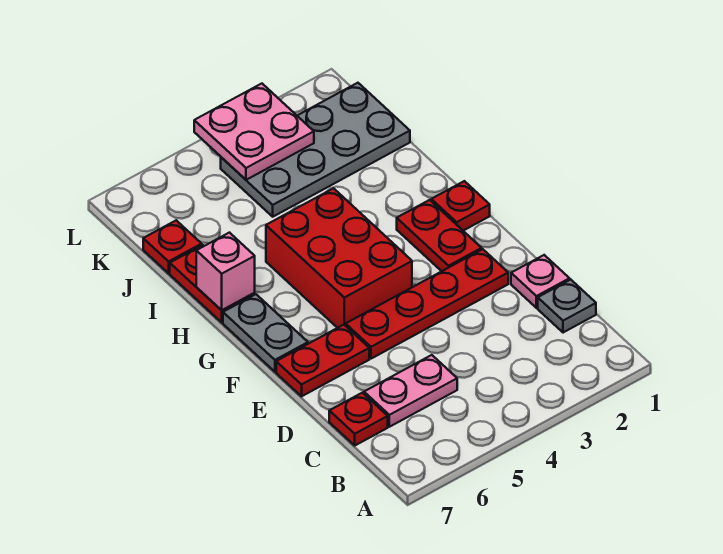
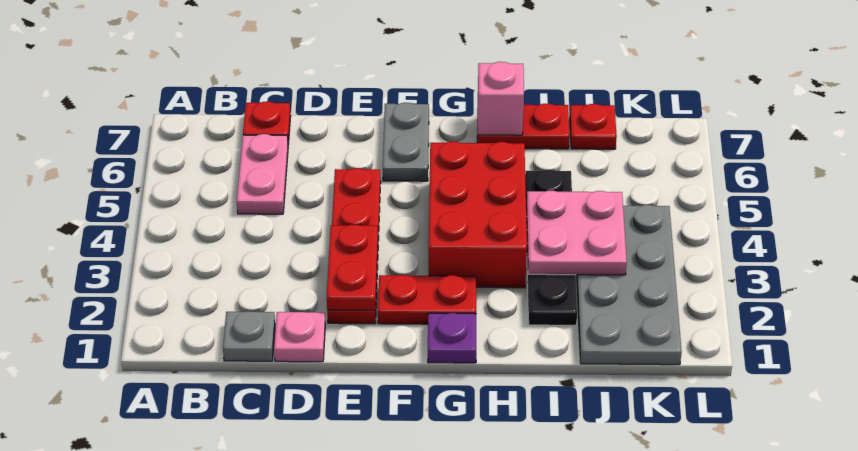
red plate E6:E7 level 1 -> red plate E2:E3 level 2
red brick F4:H5 level 1 -> red brick G3:H5 level 1
grey plate F7:G7 level 1 -> grey plate F6:F7 level 1
red plate G1 level 1 -> purple plate G1 level 1
none -> black plate I2:I5 level 1
pink plate K3:L4 level 2 -> pink plate I3:J4 level 2

